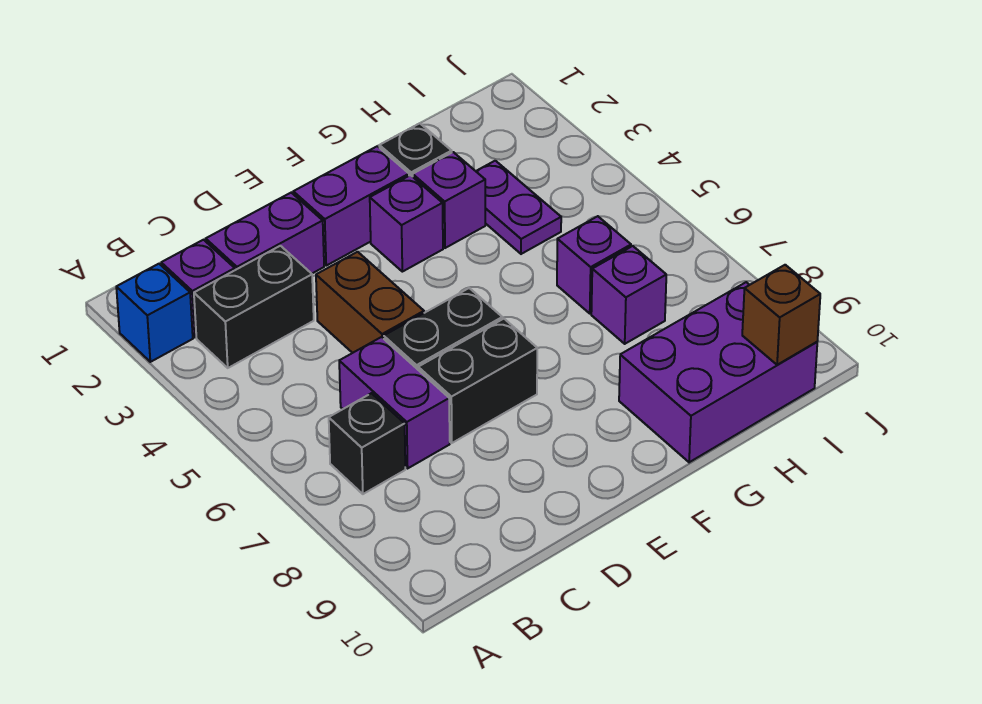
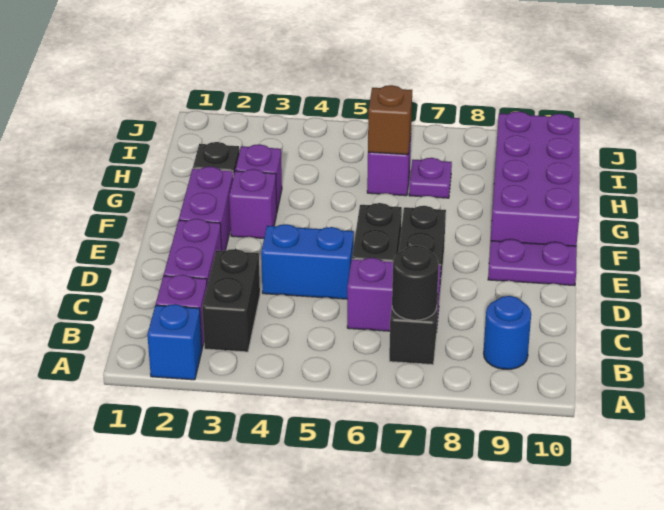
none -> black round brick B7 level 2
none -> blue round brick B9 level 1
brown brick D4:D5 level 1 -> blue brick D4:D5 level 1
purple brick G9:I10 level 1 -> purple brick F9:I10 level 1
purple plate H3:H4 level 1 -> purple plate E9:E10 level 1
purple brick H7 level 1 -> purple plate H7 level 1
brown brick I10 level 2 -> brown brick H6 level 2

